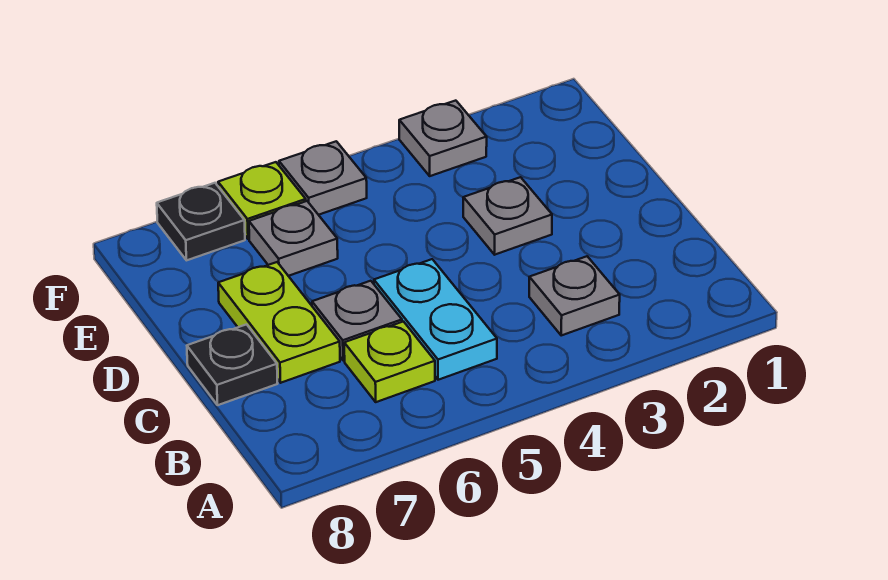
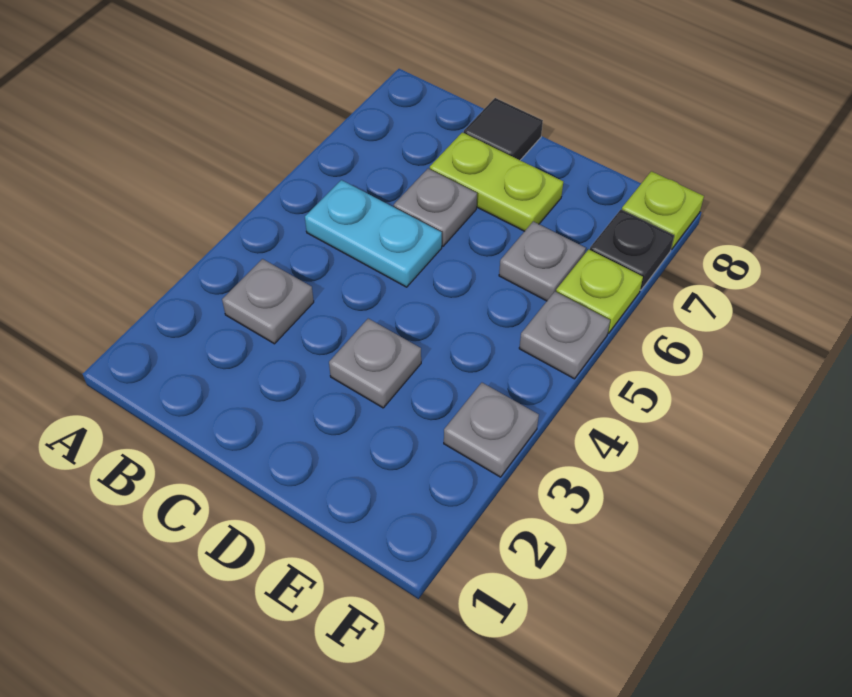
lime plate B6 level 1 -> lime plate F8 level 1
black plate C8 level 1 -> black tile C8 level 1

